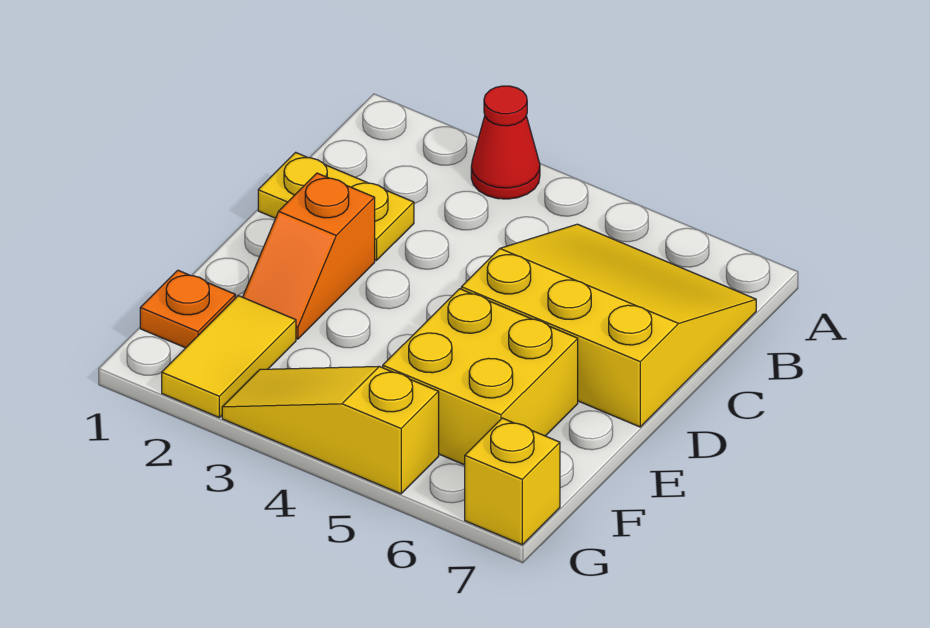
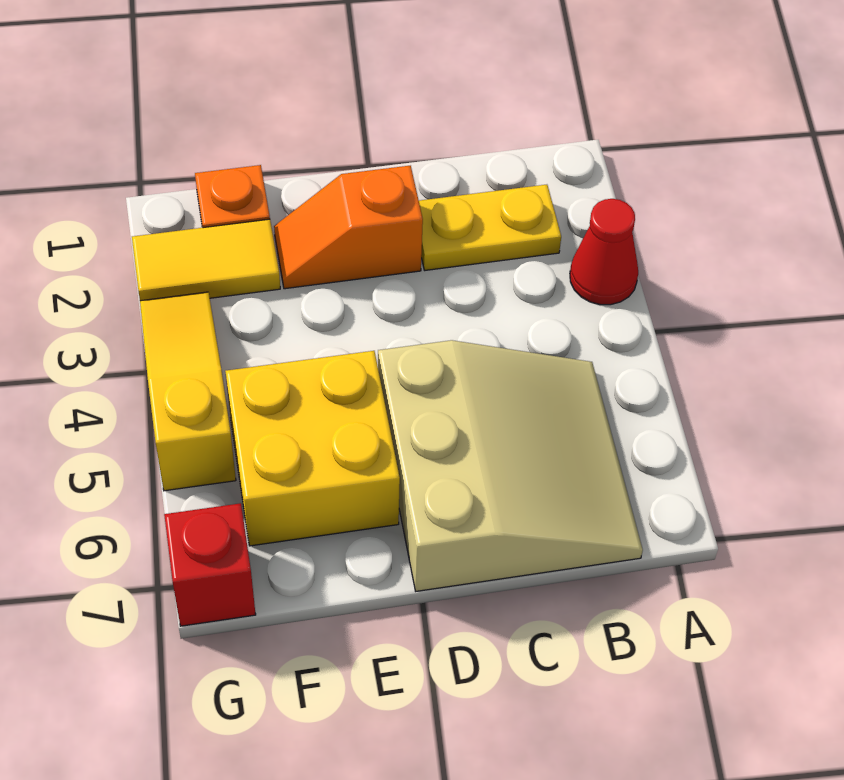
yellow slope B5:D7 level 1 top D -> tan slope B5:D7 level 1 top D
yellow plate C1:C2 level 1 -> yellow plate B2:C2 level 1
yellow brick G7 level 1 -> red brick G7 level 1

